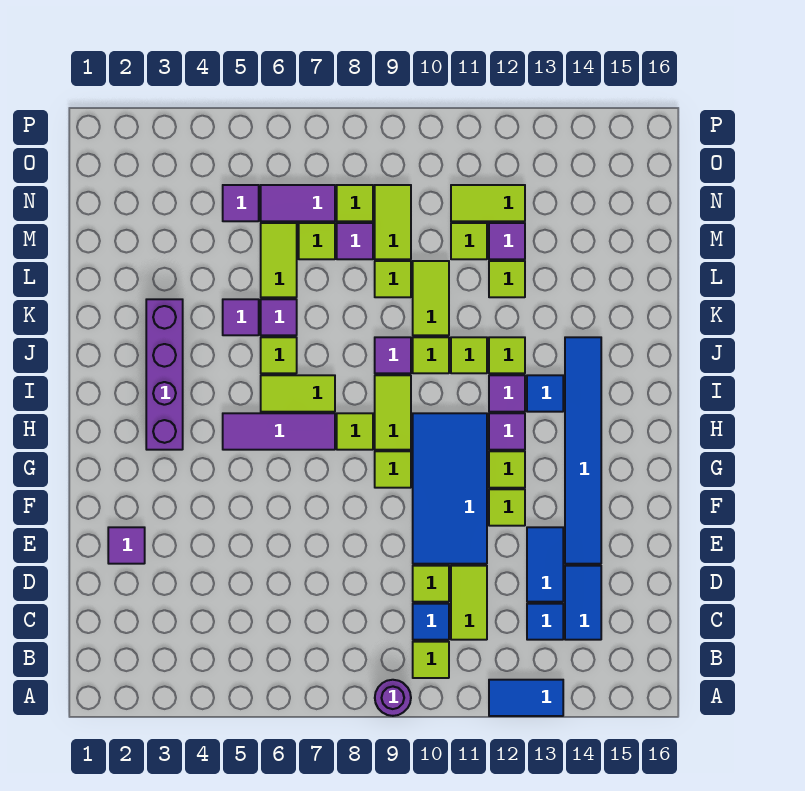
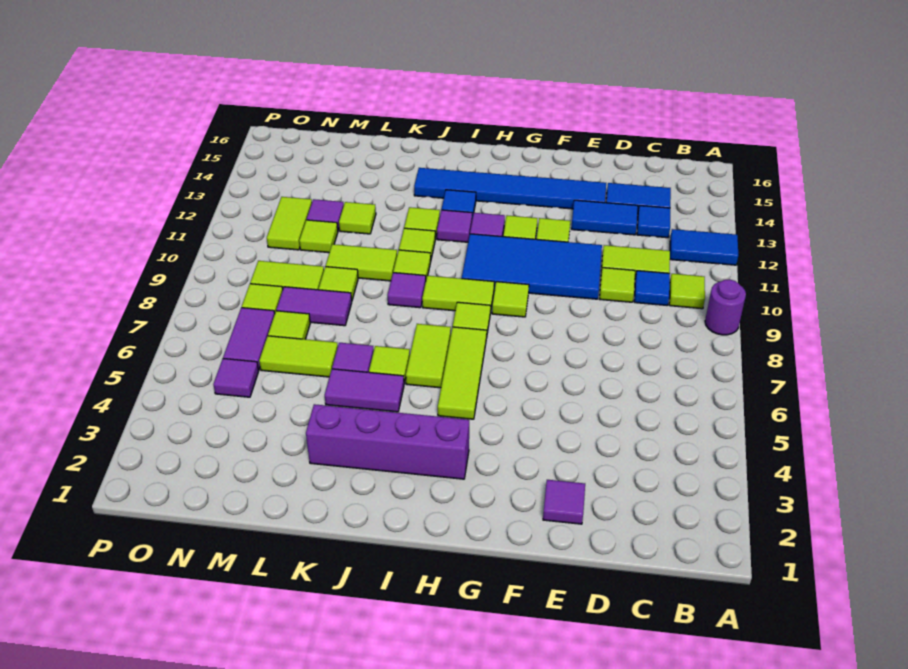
blue tile A12:A13 level 1 -> blue tile A12:B12 level 1
purple tile H5:H7 level 1 -> lime tile H5:H7 level 1
purple tile K5 level 1 -> purple tile J5:K5 level 1
purple tile M8 level 1 -> purple tile L8:M8 level 1

